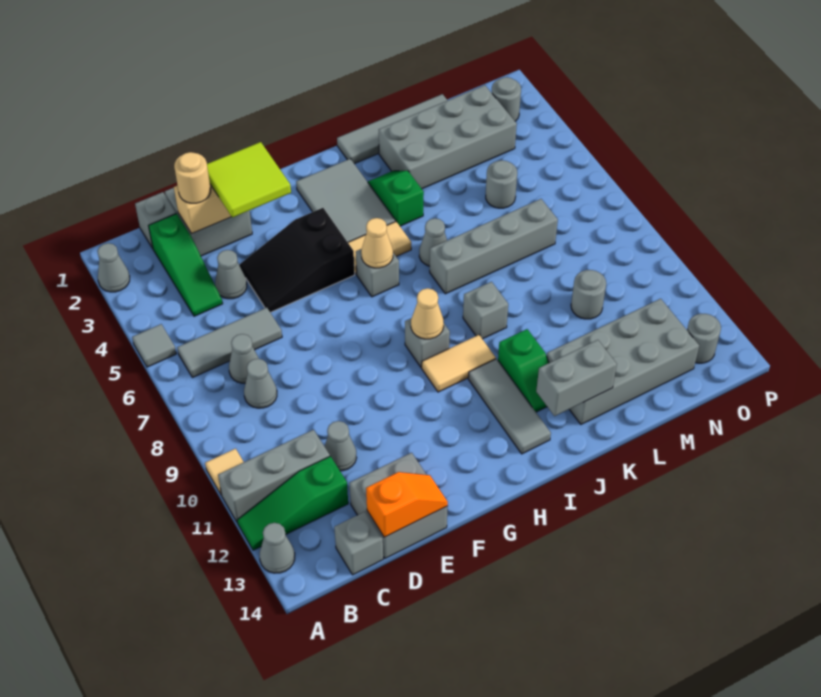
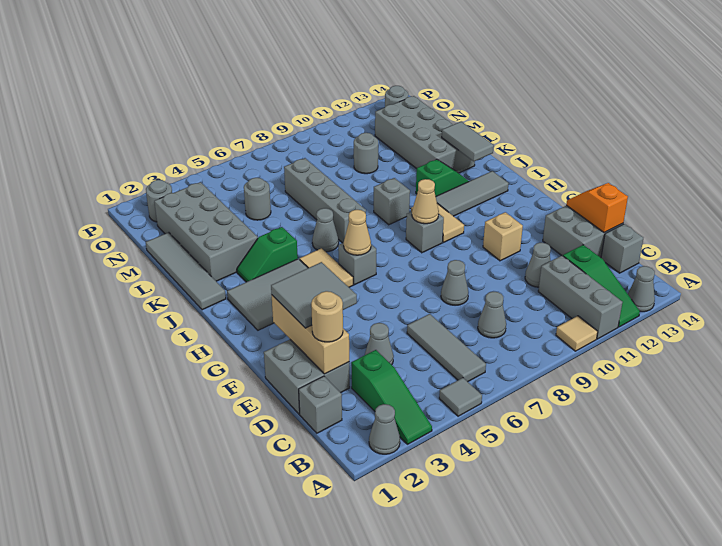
green slope C2:C4 level 1 top 2 -> green slope A3:C3 level 1 top C
grey cone C7 level 1 -> grey cone E8 level 1
lime tile E2:F3 level 3 -> grey tile E2:F3 level 3
black slope E4:G5 level 1 top G -> none
none -> tan brick F11 level 1
grey brick J13:K13 level 2 -> grey tile J13:K13 level 2

